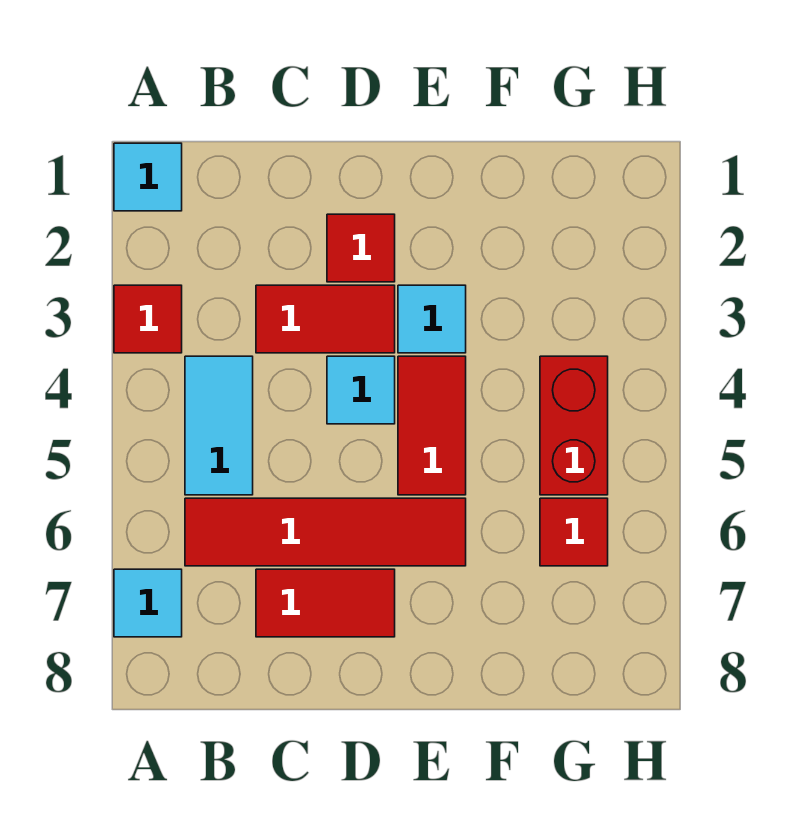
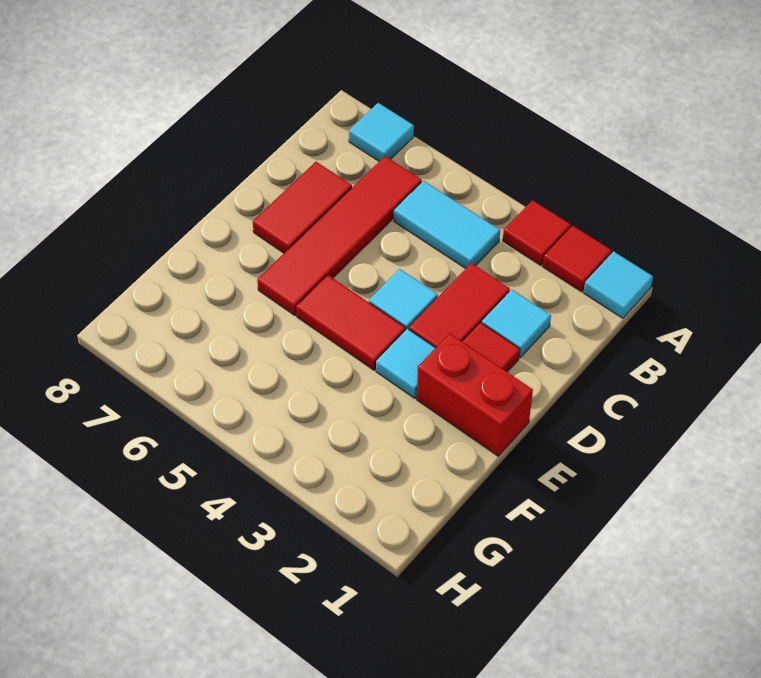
none -> cyan tile C2 level 1
red brick G4:G5 level 1 -> red brick E1:E2 level 1
red tile G6 level 1 -> red tile A2 level 1

